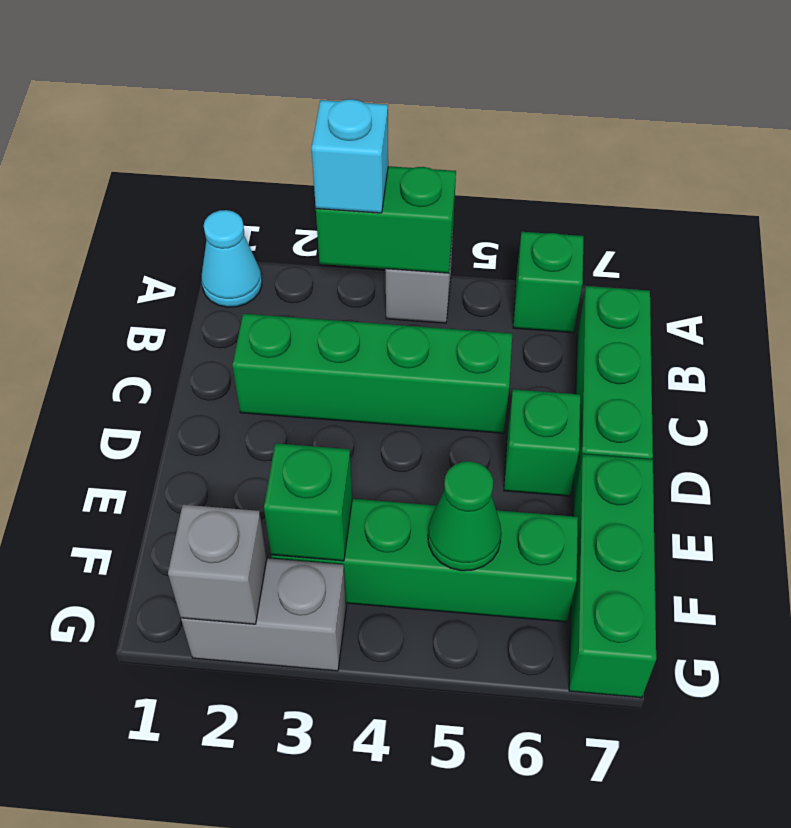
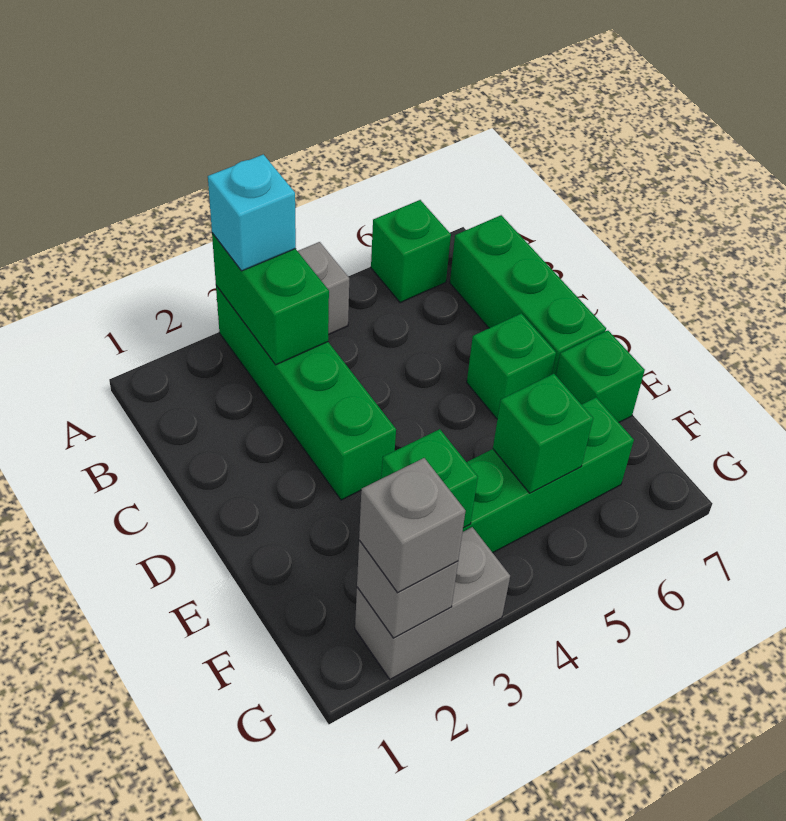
cyan cone A1 level 1 -> none
green brick A3:A4 level 2 -> green brick A3:B3 level 2
green brick C2:C5 level 1 -> green brick A3:D3 level 1
green brick E7:G7 level 1 -> green brick E7 level 1
green cone F5 level 2 -> green brick F5 level 2
none -> grey brick G2 level 3

